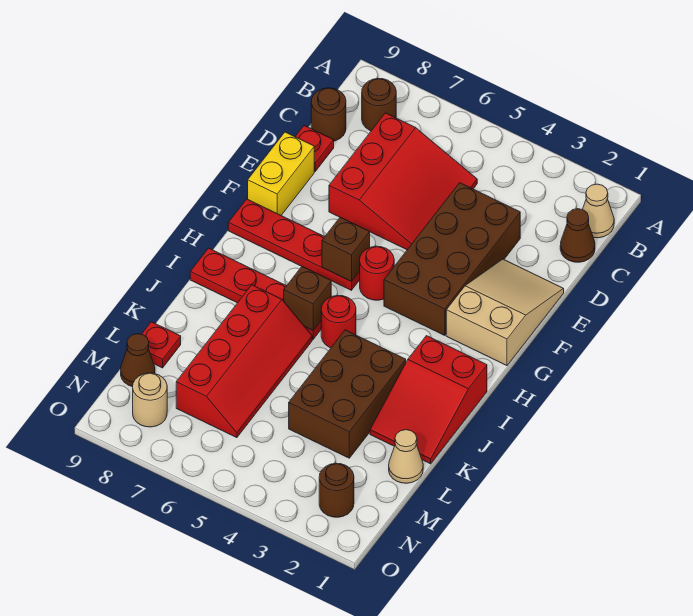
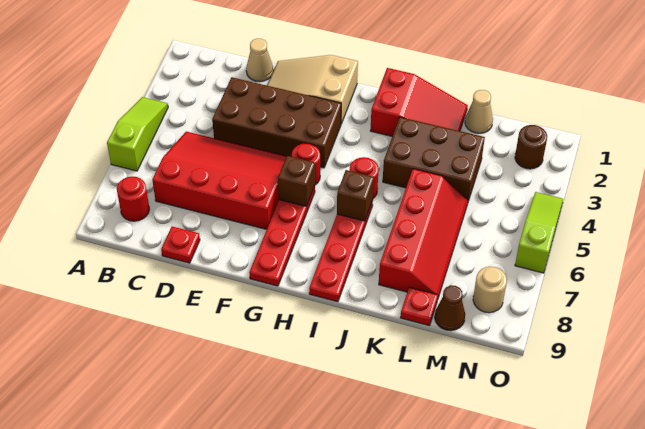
none -> lime slope A4:A6 level 1 top 6
tan cone B1 level 1 -> tan cone D1 level 1
brown round brick B8 level 1 -> red round brick B8 level 1
brown cone C1 level 1 -> none
red slope C5:E7 level 1 top 7 -> red slope C5:F7 level 1 top 7
brown round brick C9 level 1 -> none
yellow brick E9:F9 level 1 -> none
red slope J6:M7 level 1 top 7 -> red slope K5:L8 level 1 top K
none -> lime slope O4:O6 level 1 top 6

